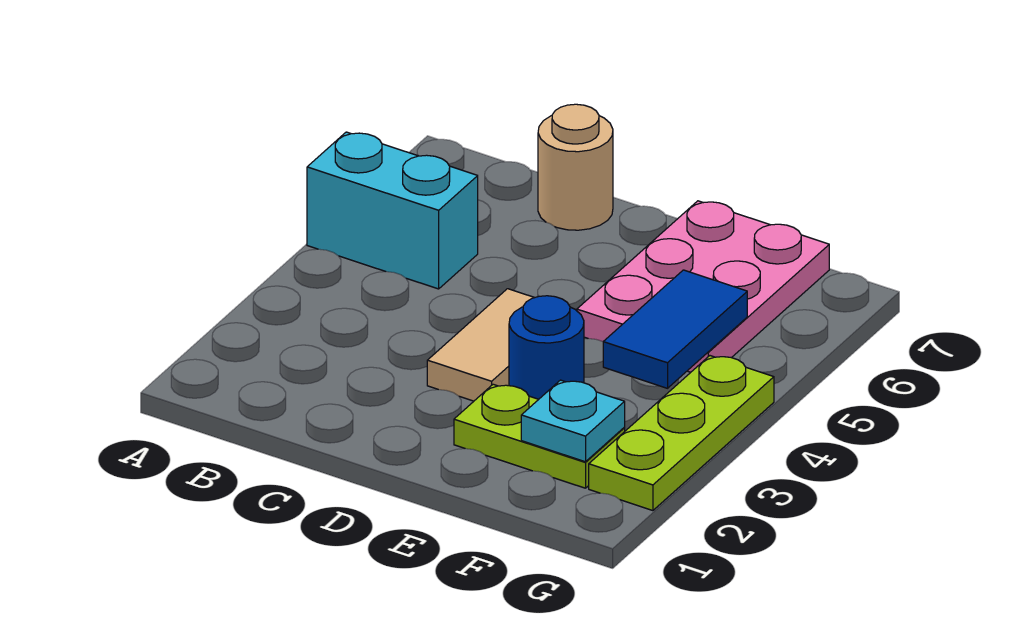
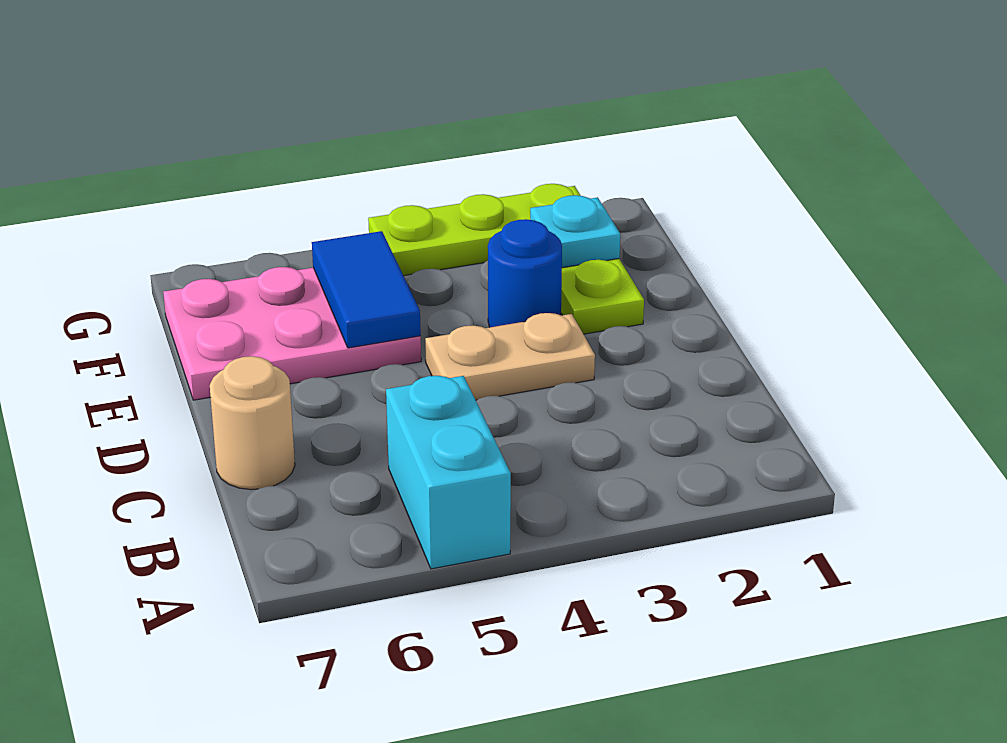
tan tile D3:D4 level 1 -> tan plate D3:D4 level 1
blue tile F4:F5 level 2 -> blue tile E5:F5 level 2

